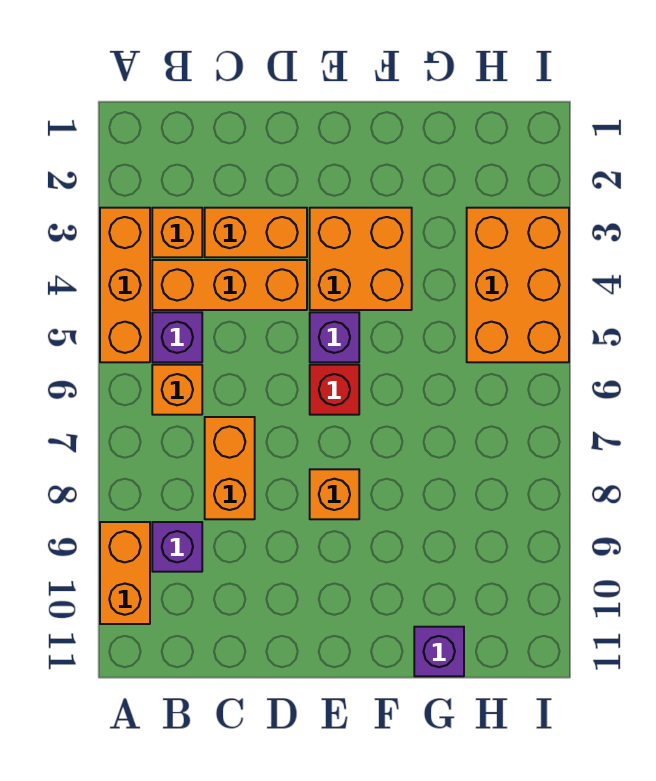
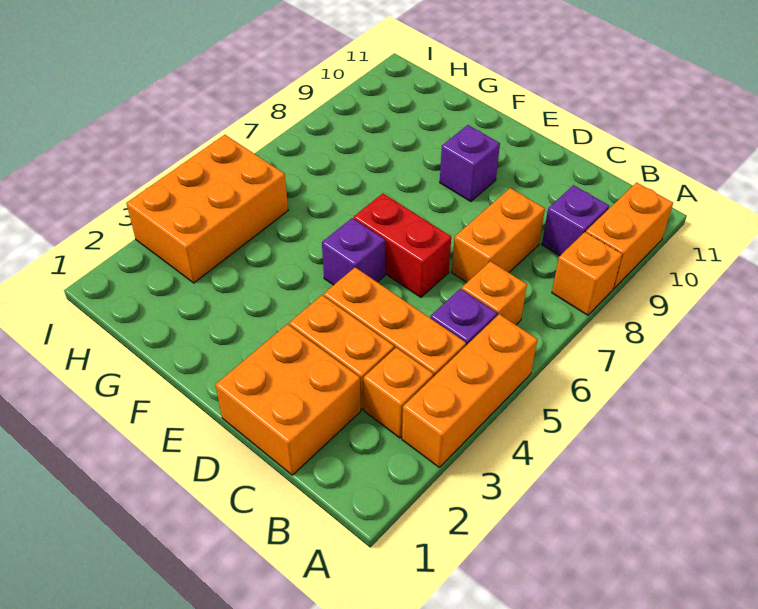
orange brick E3:F4 level 1 -> orange brick C1:D2 level 1
red brick E6 level 1 -> red brick D6:E6 level 1
orange brick E8 level 1 -> orange brick A8 level 1
purple brick G11 level 1 -> purple brick E9 level 1

